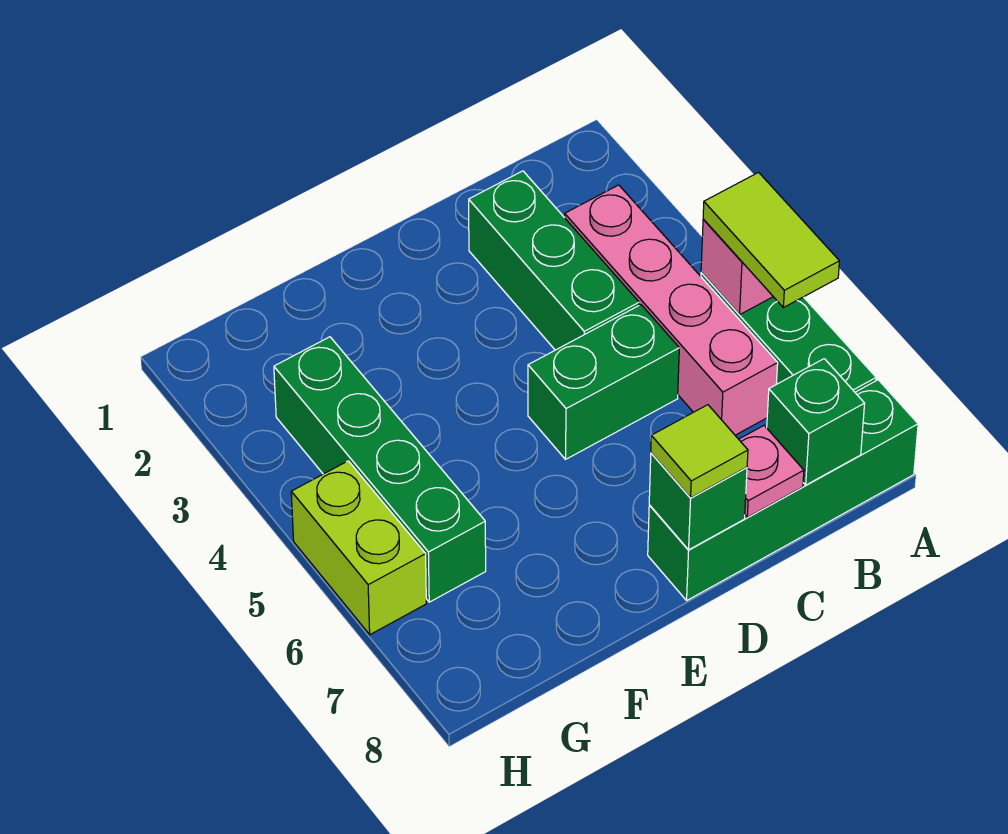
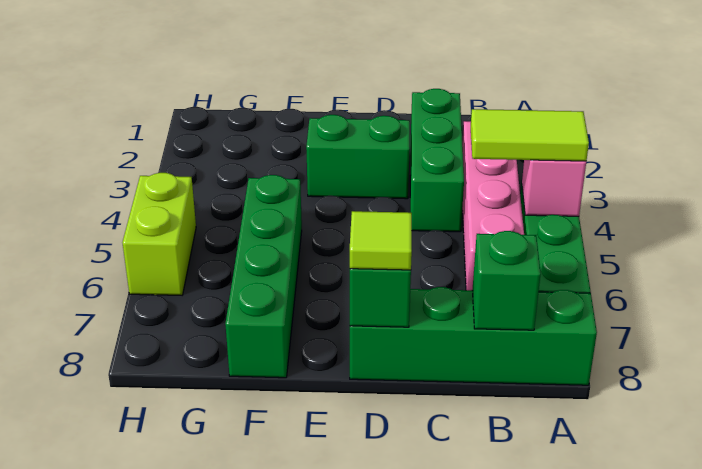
lime tile A5:A6 level 3 -> lime tile A5:B5 level 3
green brick C5:D5 level 1 -> green brick D3:E3 level 1
pink plate C8 level 2 -> none
green brick G3:G6 level 1 -> green brick F5:F8 level 1

